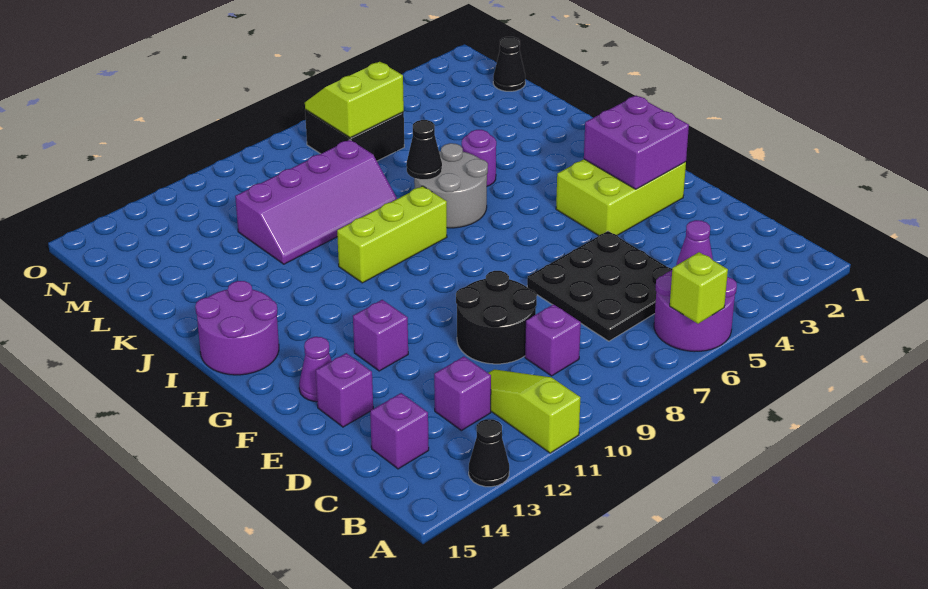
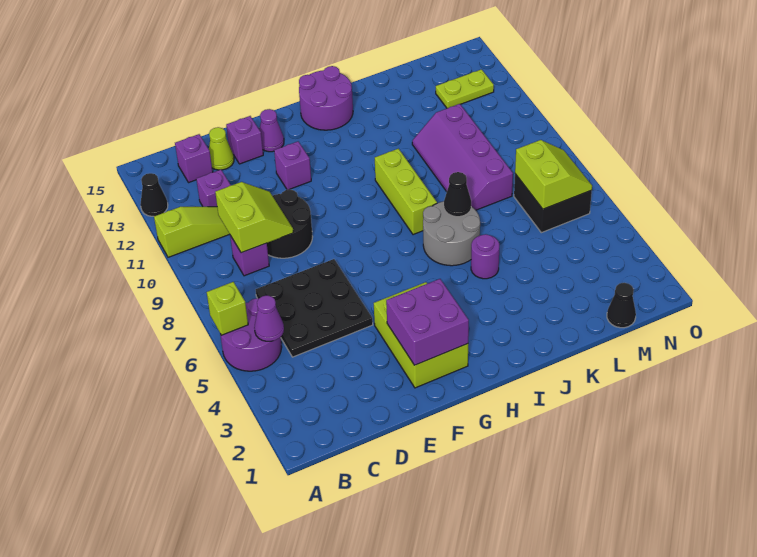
none -> lime slope C9:D10 level 2 top C
none -> lime cone D14 level 1
none -> lime plate M13:N13 level 1

